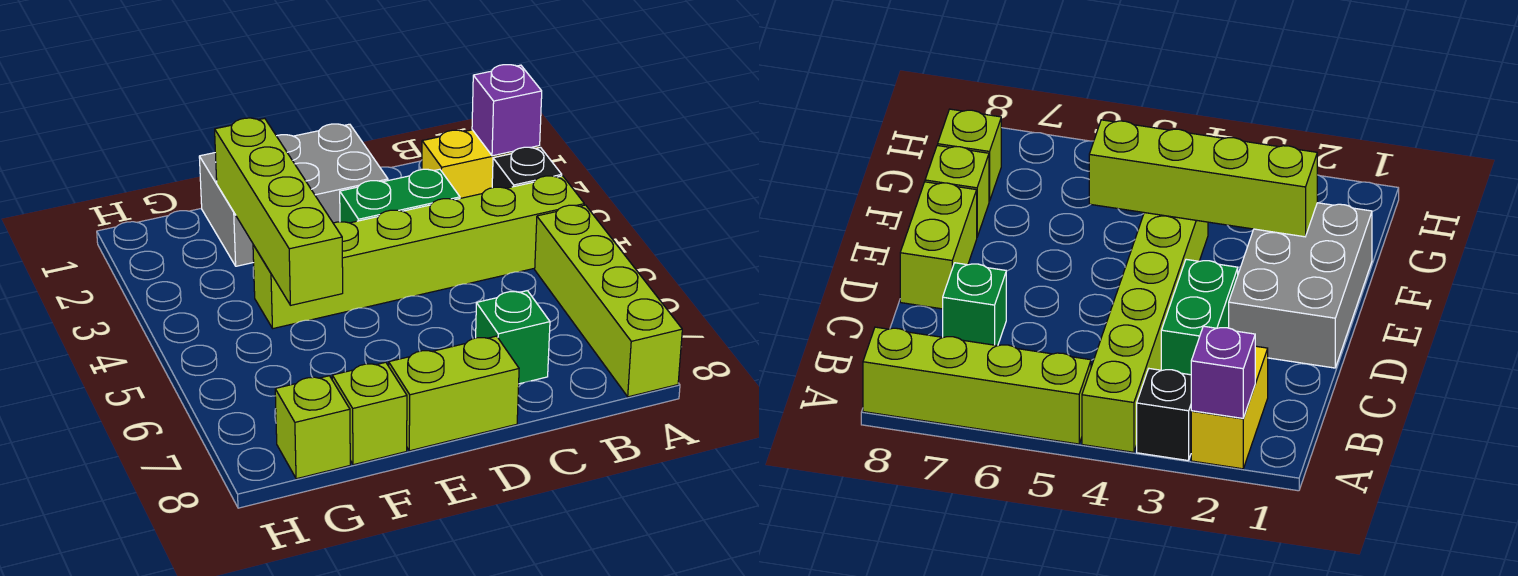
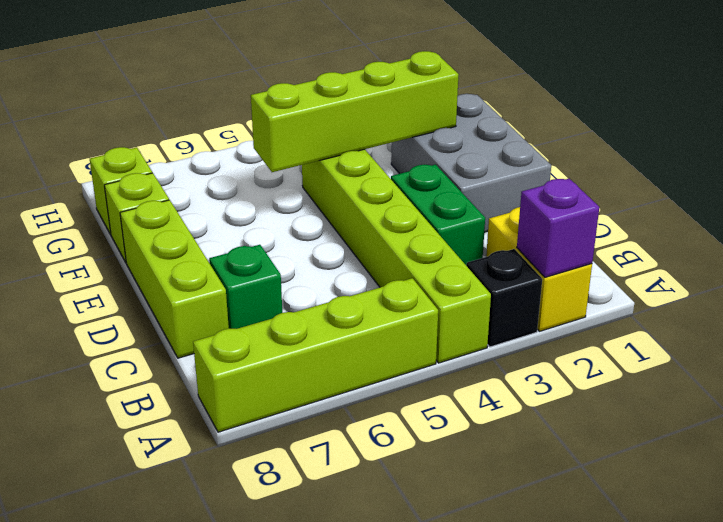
lime brick D8:E8 level 1 -> lime brick C8:E8 level 1

